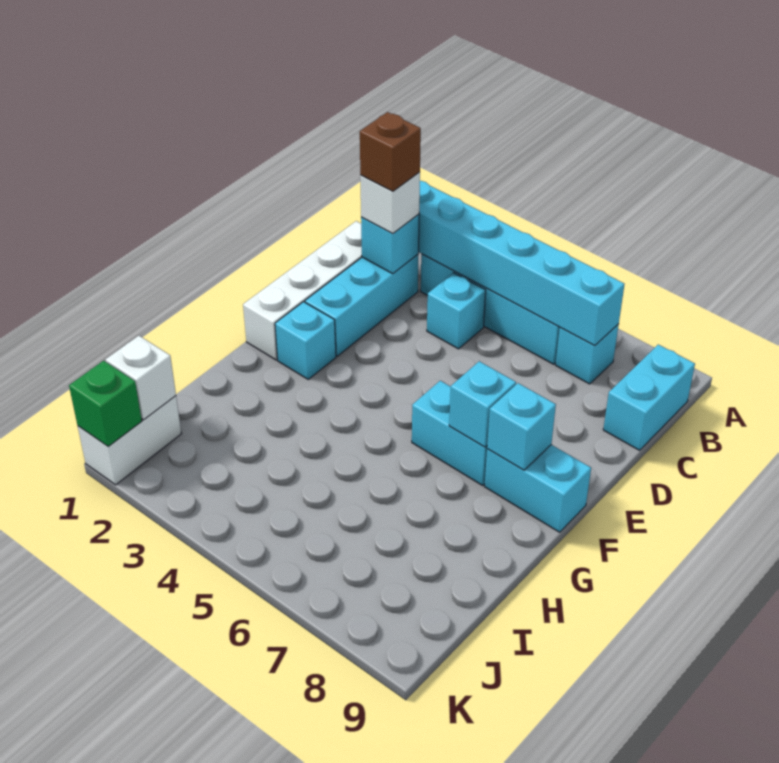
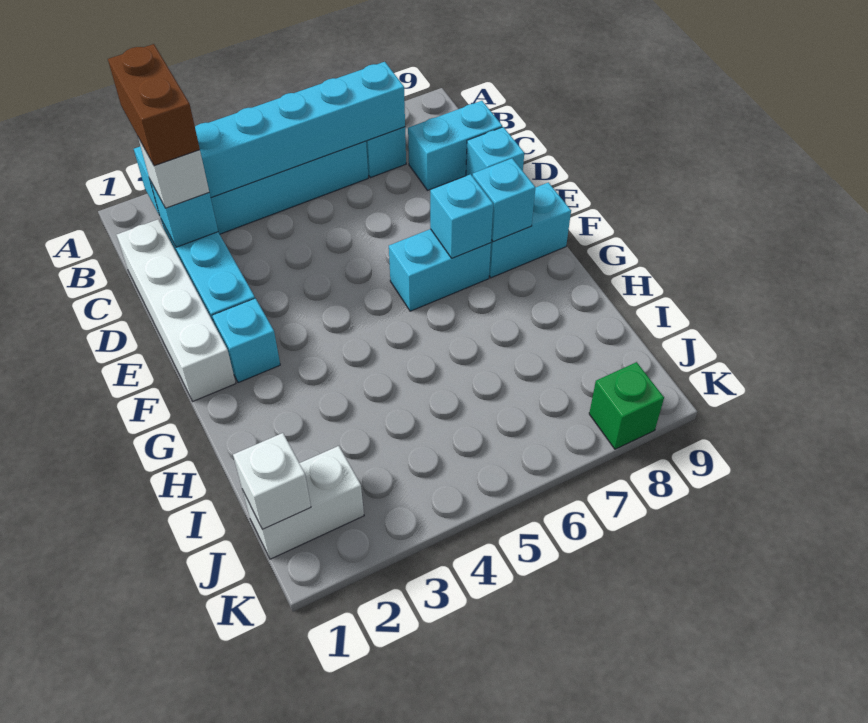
cyan brick B9:C9 level 1 -> cyan brick C8:C9 level 1
brown brick C2 level 4 -> brown brick B2:C2 level 4
cyan brick C4 level 1 -> cyan brick D9 level 1
white brick J1:K1 level 1 -> white brick J1:J2 level 1
green brick K1 level 2 -> green brick K8 level 1

